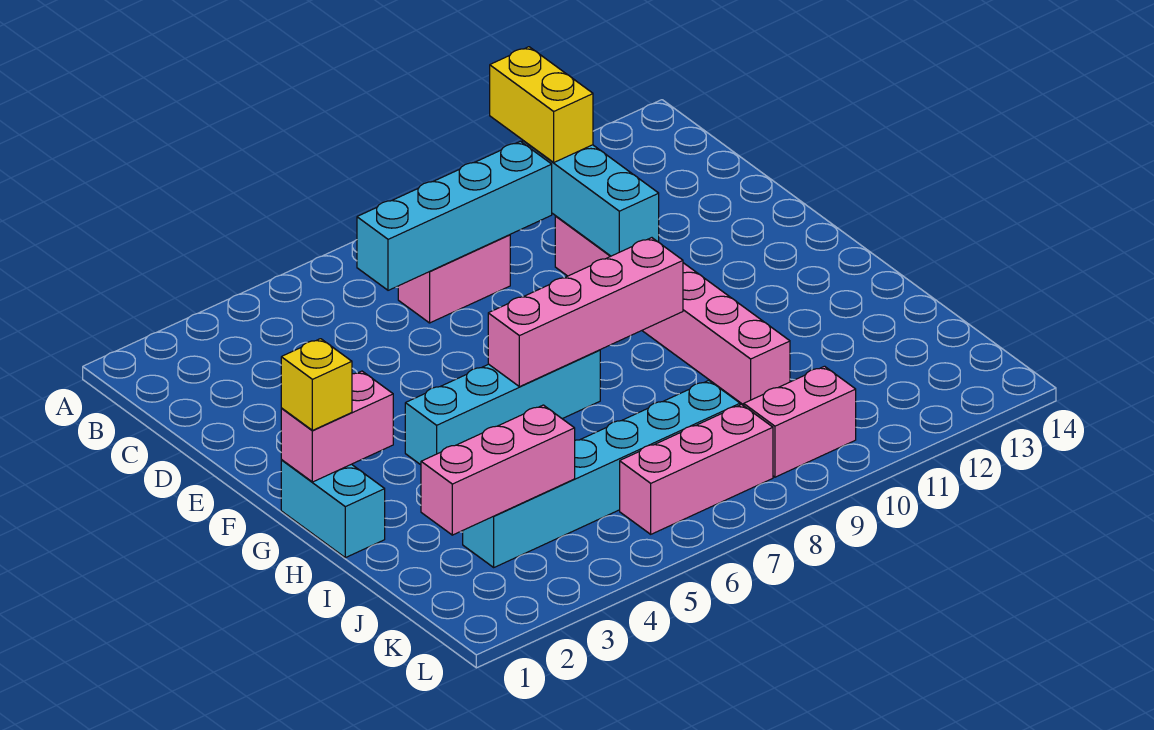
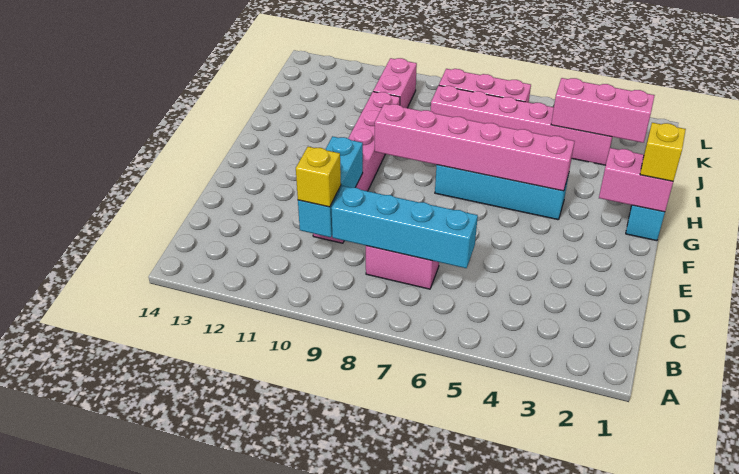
yellow brick B10:C10 level 3 -> yellow brick C10 level 3
pink brick G6:G9 level 2 -> pink brick G4:G9 level 2
cyan brick J3:J8 level 1 -> pink brick J3:J8 level 1
pink brick K9:K10 level 1 -> pink brick J10:K10 level 1

